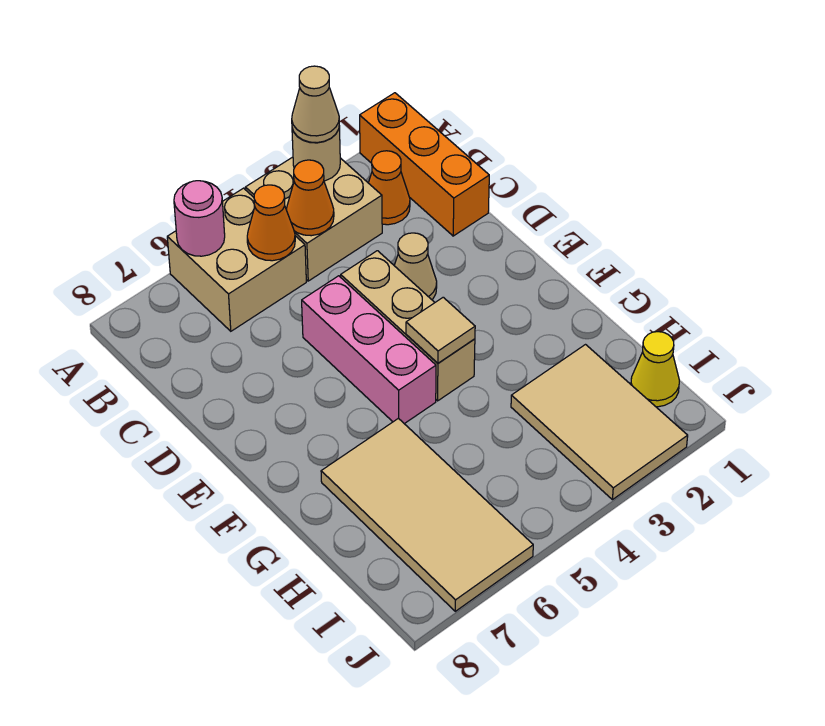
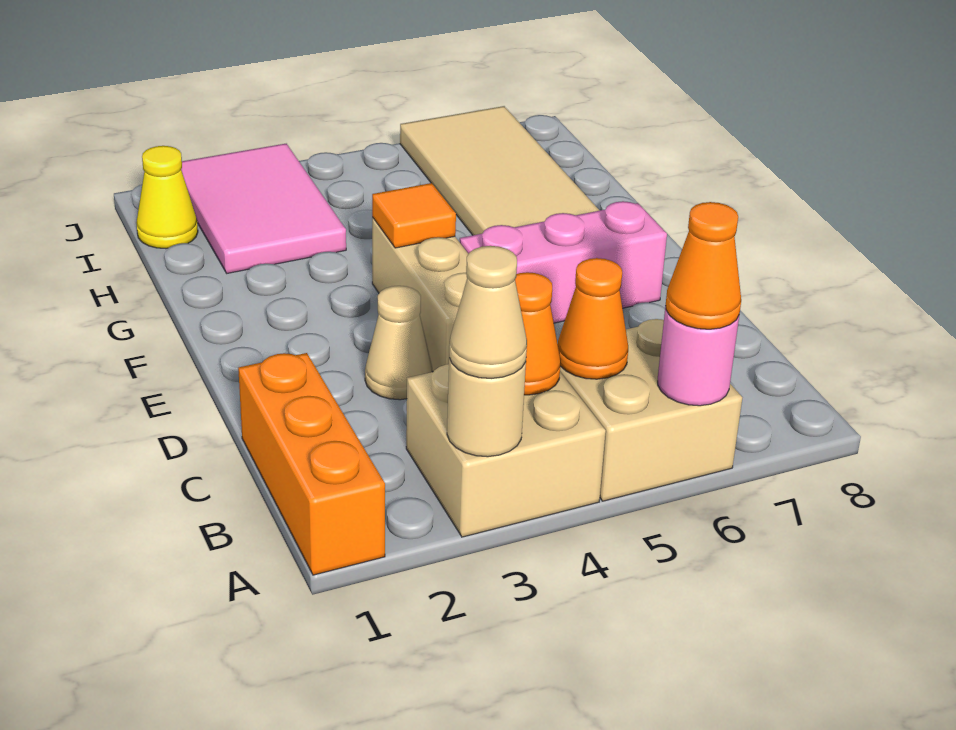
orange cone B2 level 1 -> orange cone A6 level 3
pink brick D5:F5 level 1 -> pink brick E5:E7 level 1
tan tile F4 level 2 -> orange tile F4 level 2
tan tile H2:J3 level 1 -> pink tile H2:J3 level 1

